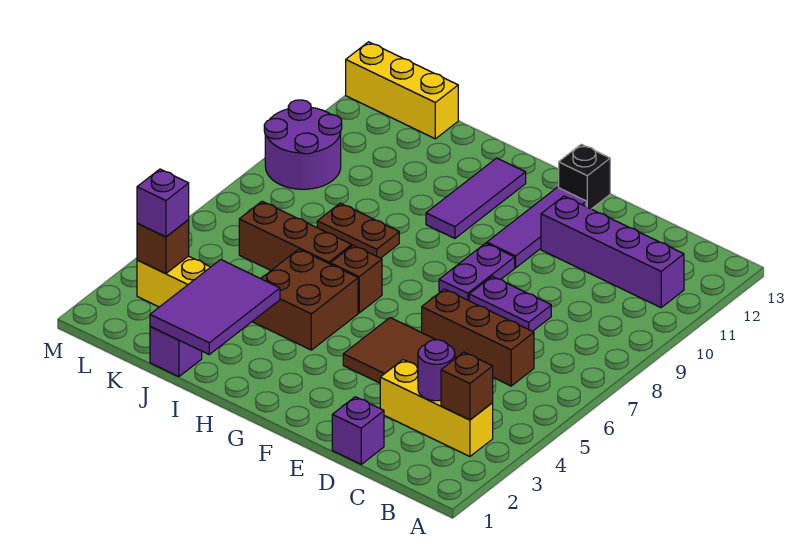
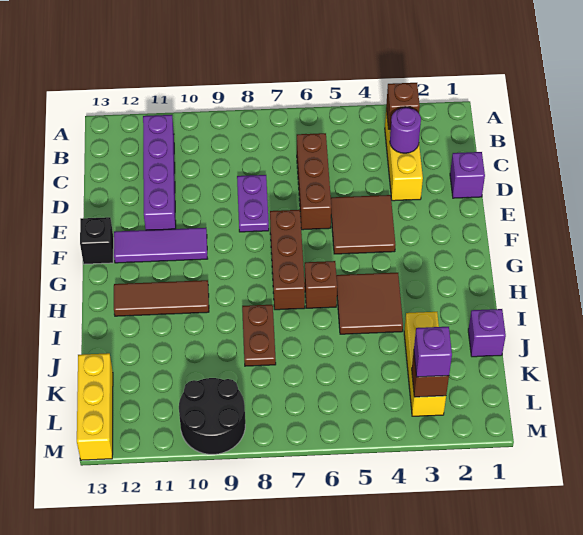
purple plate F8:F9 level 1 -> none
brown brick H4:I5 level 1 -> brown tile H4:I5 level 1
purple tile H10:H12 level 1 -> brown tile H10:H12 level 1
purple tile I1:J3 level 2 -> none
brown brick I6:K6 level 1 -> brown brick F7:H7 level 1
purple round brick L9:M10 level 1 -> black round brick L9:M10 level 1

